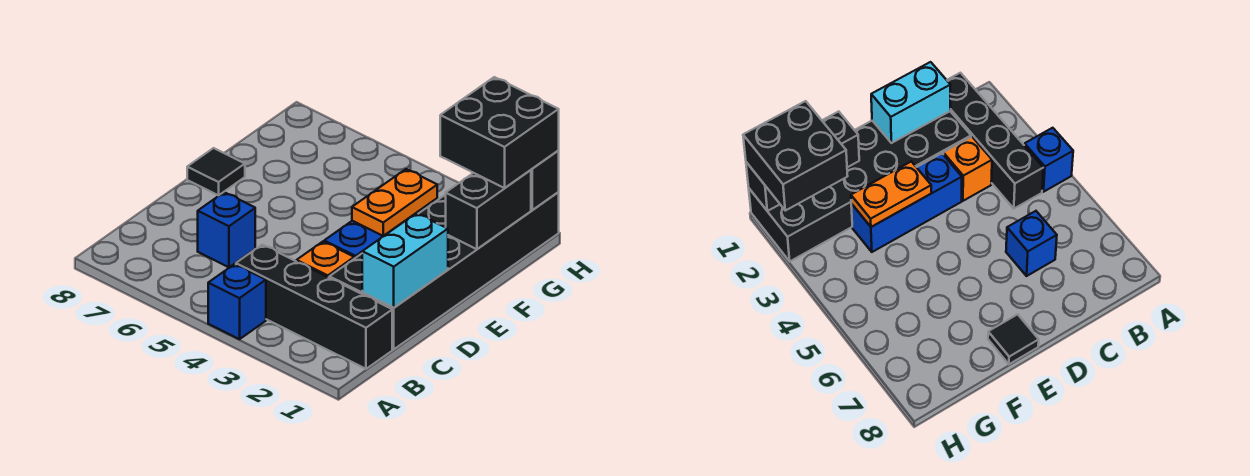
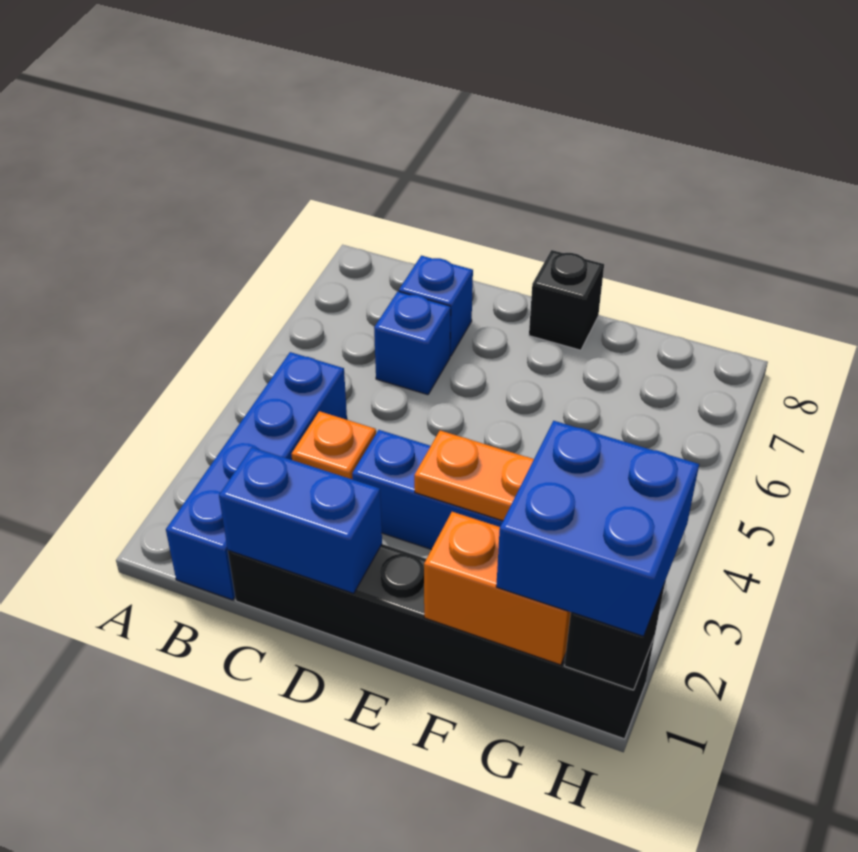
blue brick A4 level 1 -> blue brick C7 level 1
black brick B1:B4 level 1 -> blue brick B1:B4 level 1
black brick C1:H2 level 1 -> black brick C1:H1 level 1
cyan brick C1:D1 level 2 -> blue brick C1:D1 level 2
black tile E8 level 1 -> black brick E8 level 1
black brick F1:G1 level 2 -> orange brick F1:G1 level 2
black brick G1:H2 level 3 -> blue brick G1:H2 level 3

